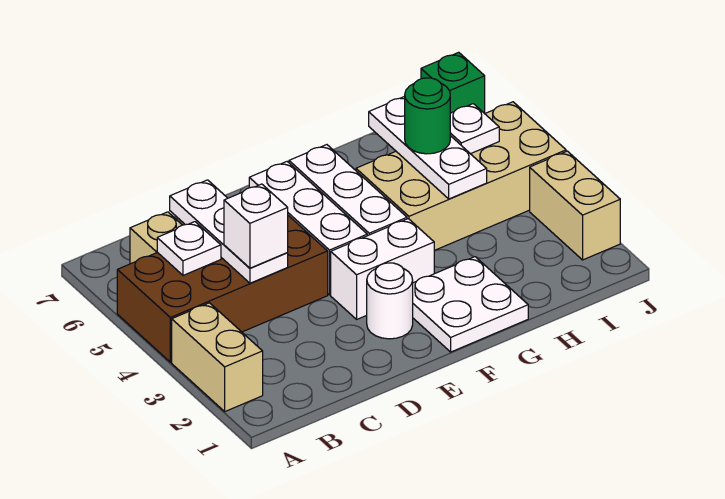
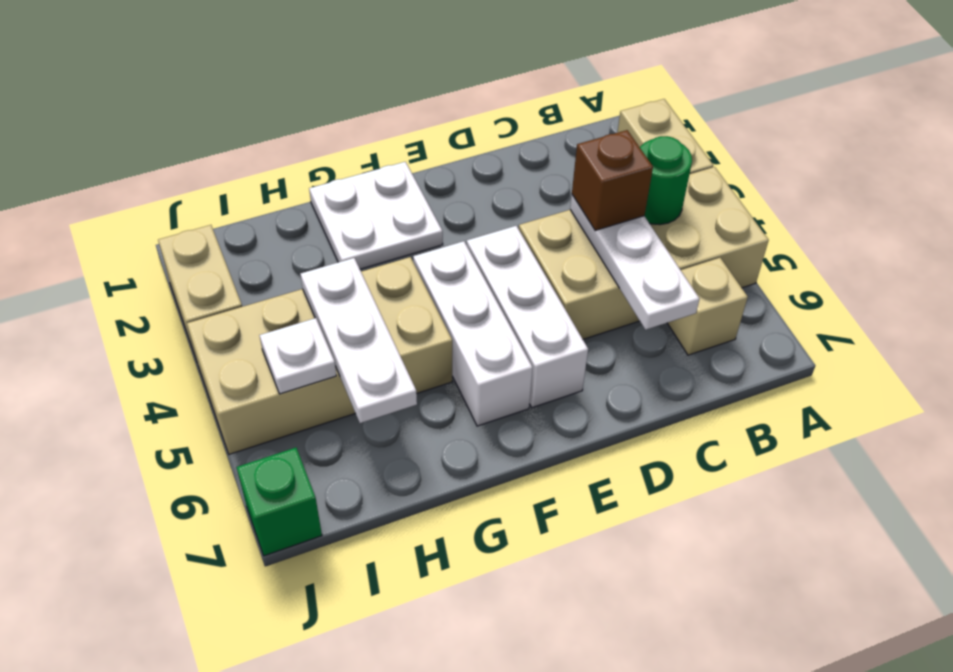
brown brick A4:D5 level 1 -> tan brick A4:D5 level 1
white plate B5 level 2 -> none
white brick C4 level 3 -> brown brick C4 level 3
white round brick E2 level 1 -> none
white brick E3:F3 level 1 -> none
green round brick H5 level 3 -> green round brick B4 level 2

